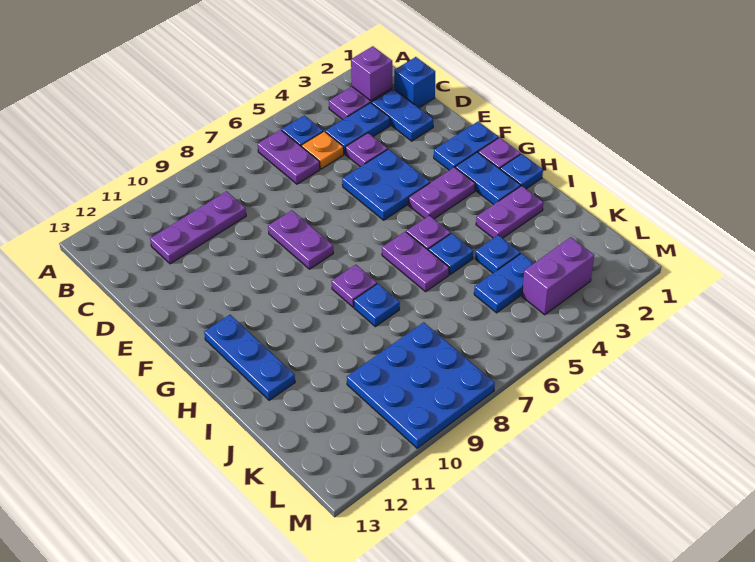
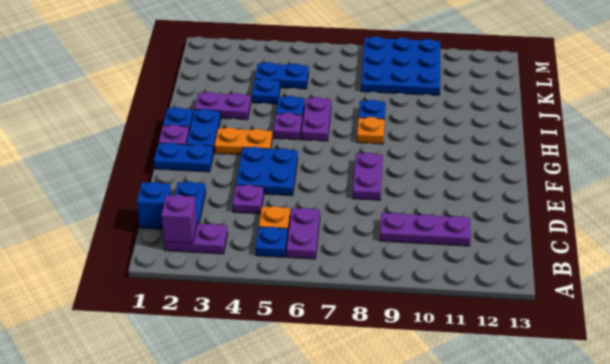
blue plate C3:C4 level 1 -> none
purple plate G3:G4 level 1 -> orange plate G3:G4 level 1
blue plate G12:I12 level 1 -> none
purple plate H8 level 1 -> orange plate H8 level 1
purple brick L3:L4 level 1 -> none

